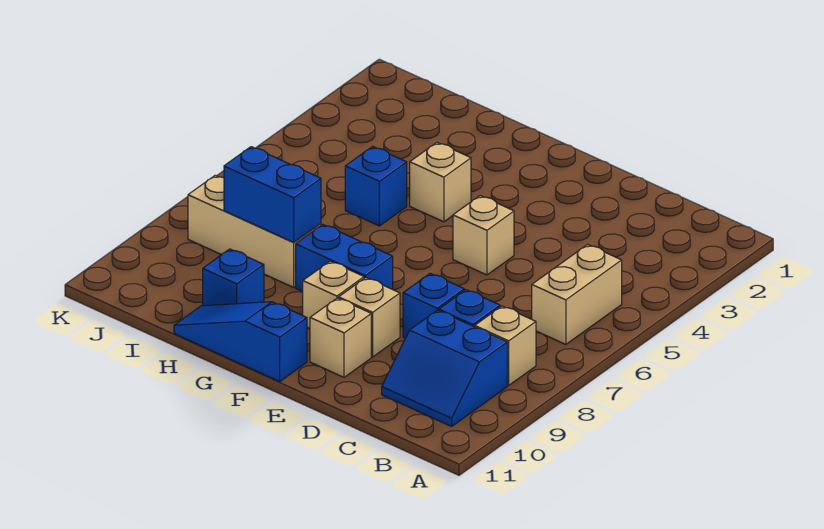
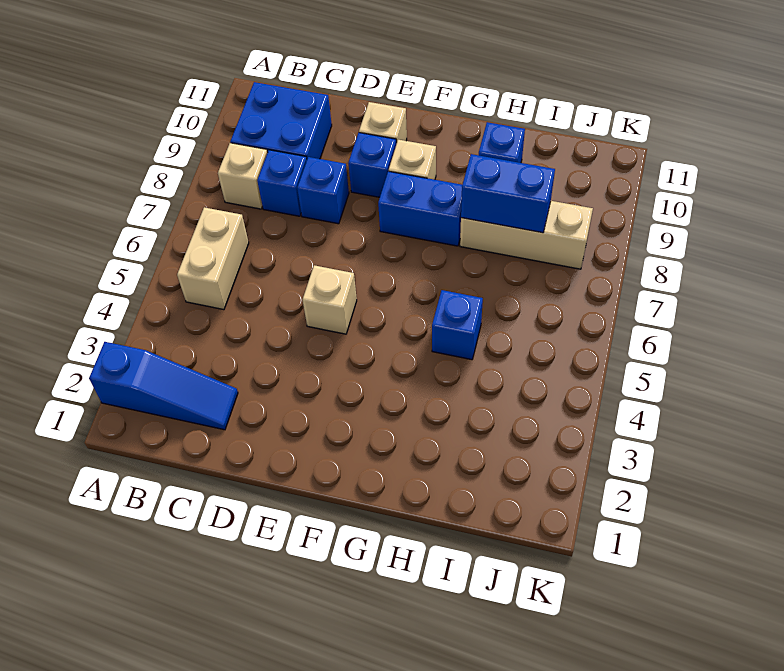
blue slope B9:C10 level 1 top 9 -> blue brick B9:C10 level 1
tan brick E9 level 1 -> blue brick E9 level 1
blue slope F11:H11 level 1 top F -> blue slope A2:C2 level 1 top A
tan brick G4 level 1 -> none

